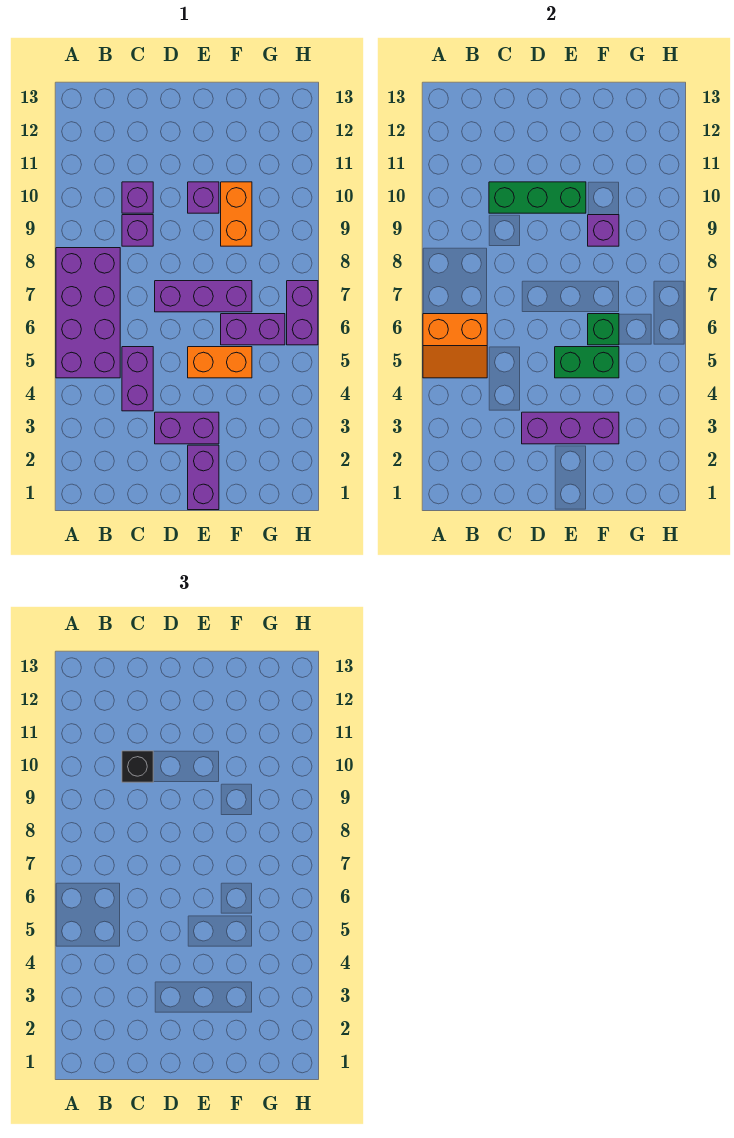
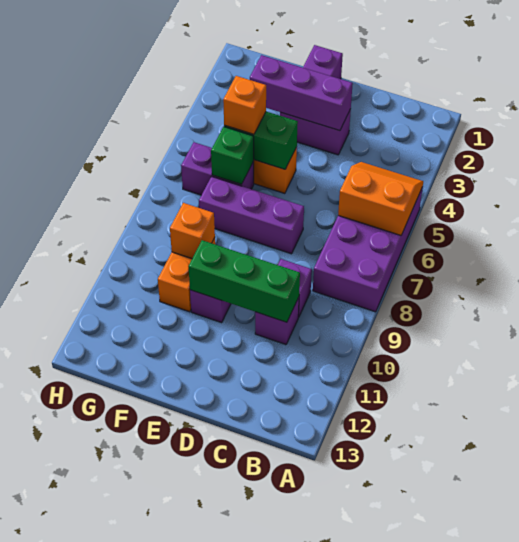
purple brick C4:C5 level 1 -> none
black brick C10 level 3 -> none
none -> orange brick F5 level 3
purple brick F9 level 2 -> orange brick F9 level 2
purple brick H6:H7 level 1 -> none

